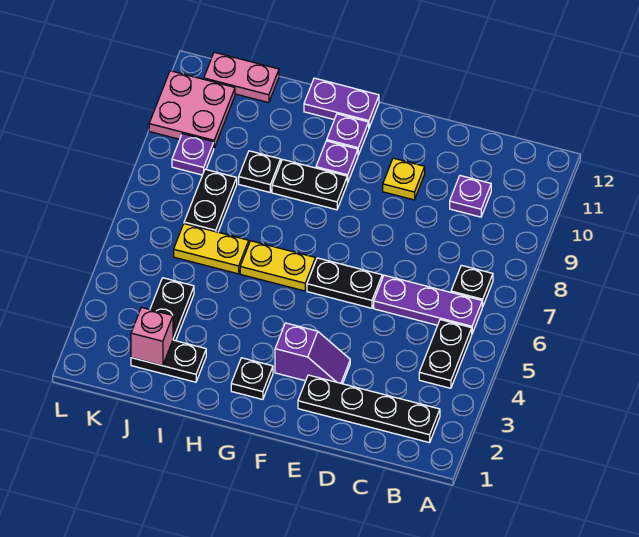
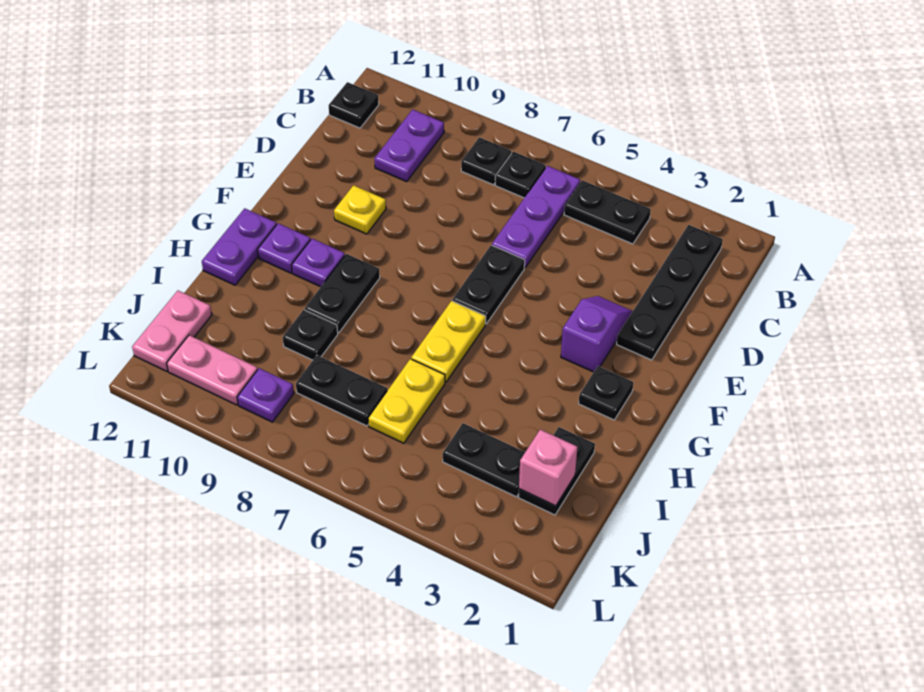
none -> black plate B8 level 1
none -> black plate B12 level 1
purple plate C10 level 1 -> purple plate B10:C10 level 1
pink plate K10:L11 level 1 -> pink plate K10:K11 level 1

